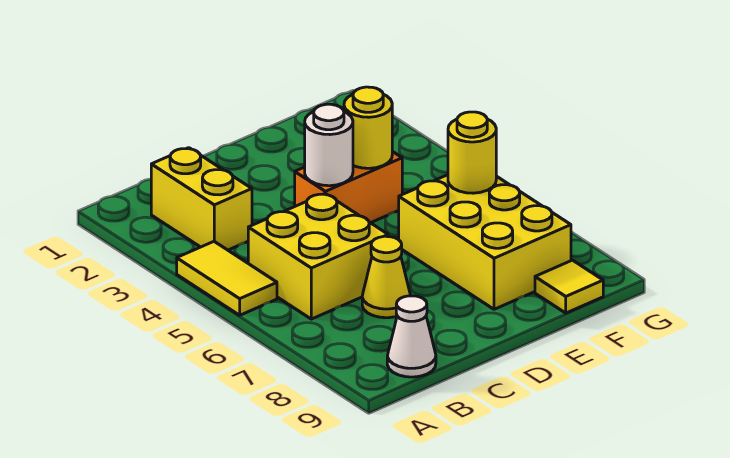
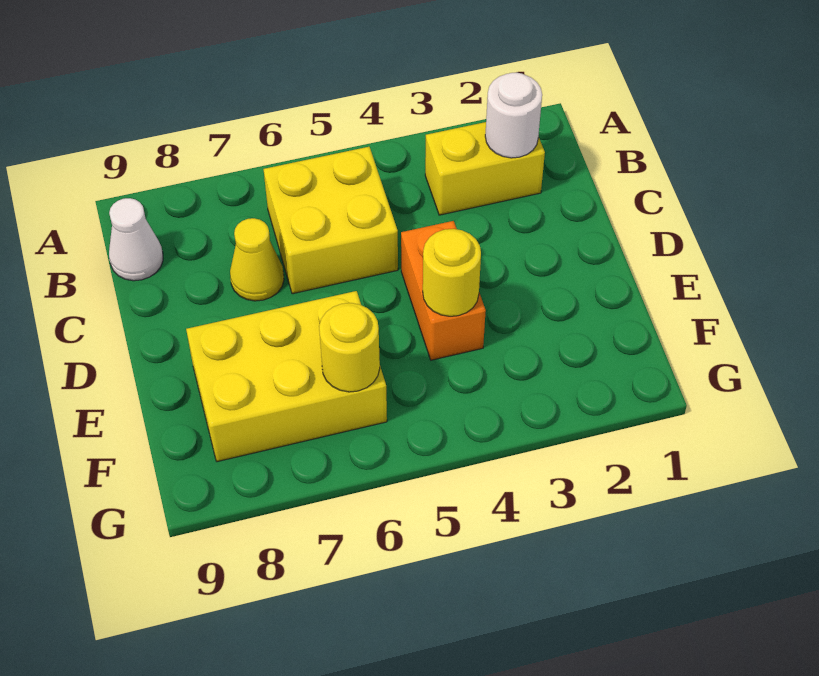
yellow tile A4:A5 level 1 -> none
white round brick D4 level 2 -> white round brick B2 level 2
yellow tile F9 level 1 -> none

